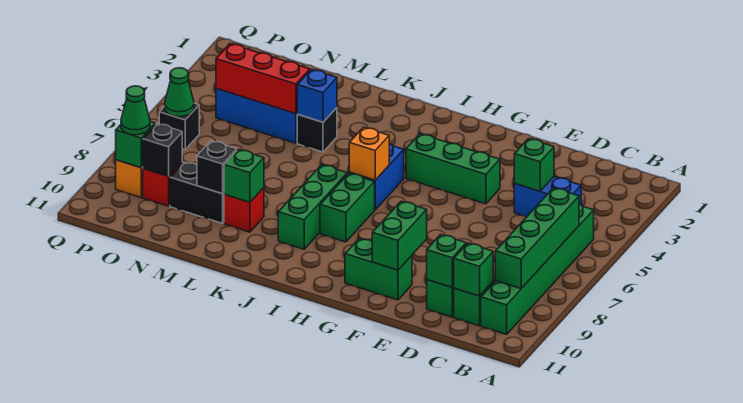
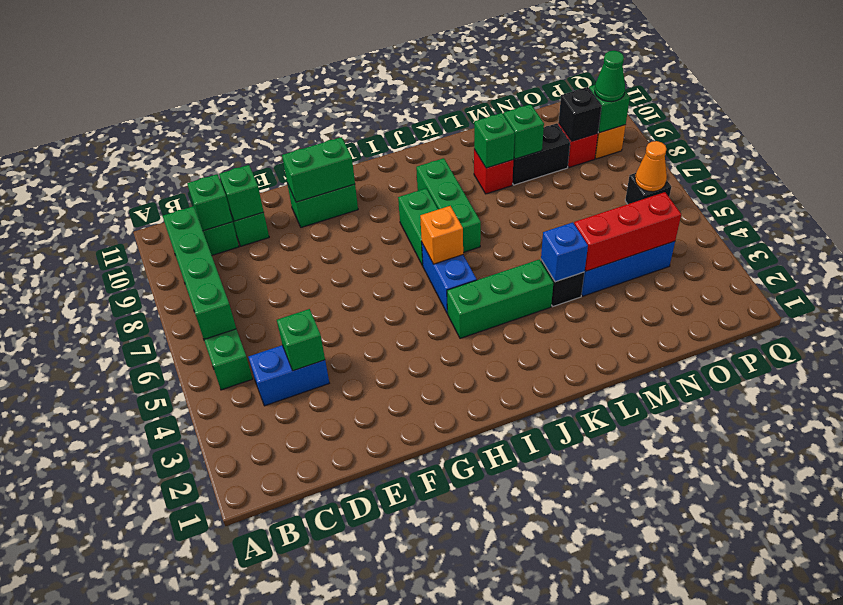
green brick F4:H4 level 1 -> green brick I4:K4 level 1
green brick F9:F10 level 2 -> green brick F10:G10 level 2
black brick M9 level 2 -> green brick M9 level 2
green cone P6 level 2 -> orange cone P6 level 2

